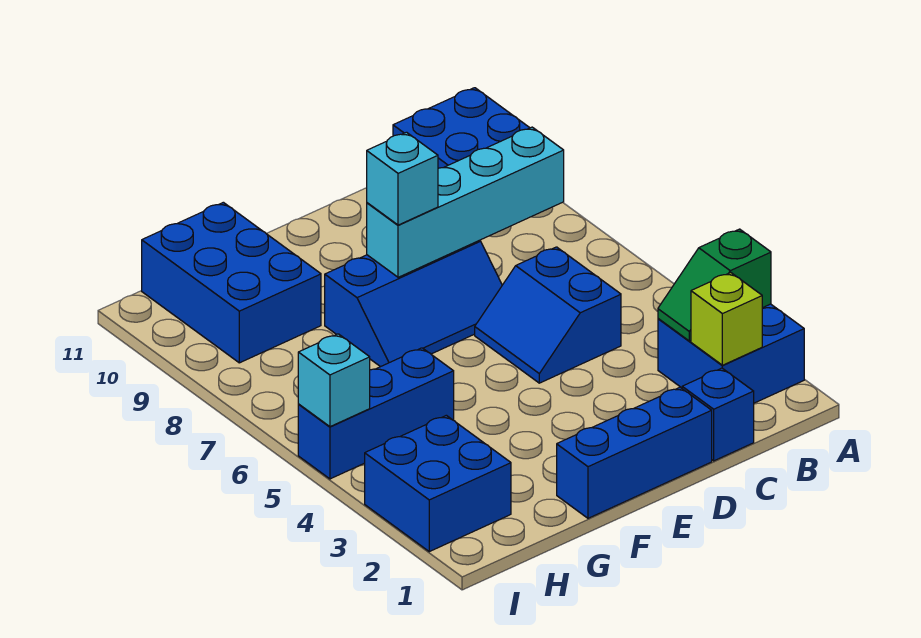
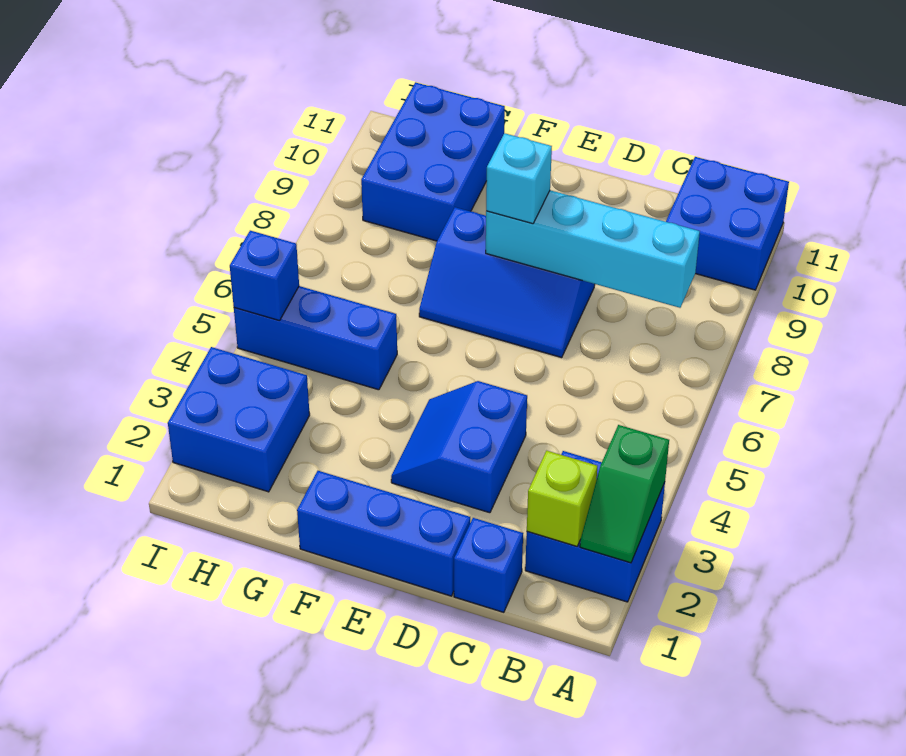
green slope A3:B3 level 2 top A -> green slope A2:A3 level 2 top 3
blue slope C5:D6 level 1 top C -> blue slope D3:E4 level 1 top D
cyan brick I5 level 2 -> blue brick I5 level 2

